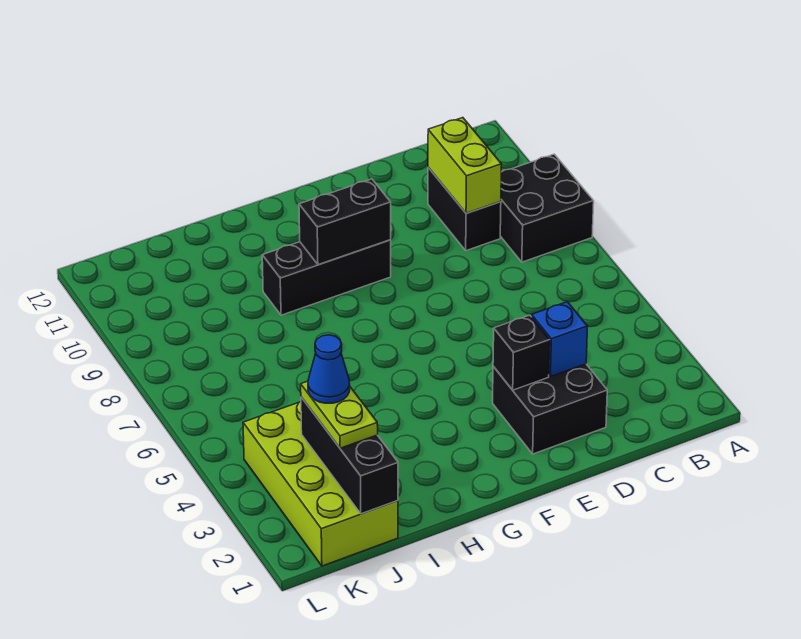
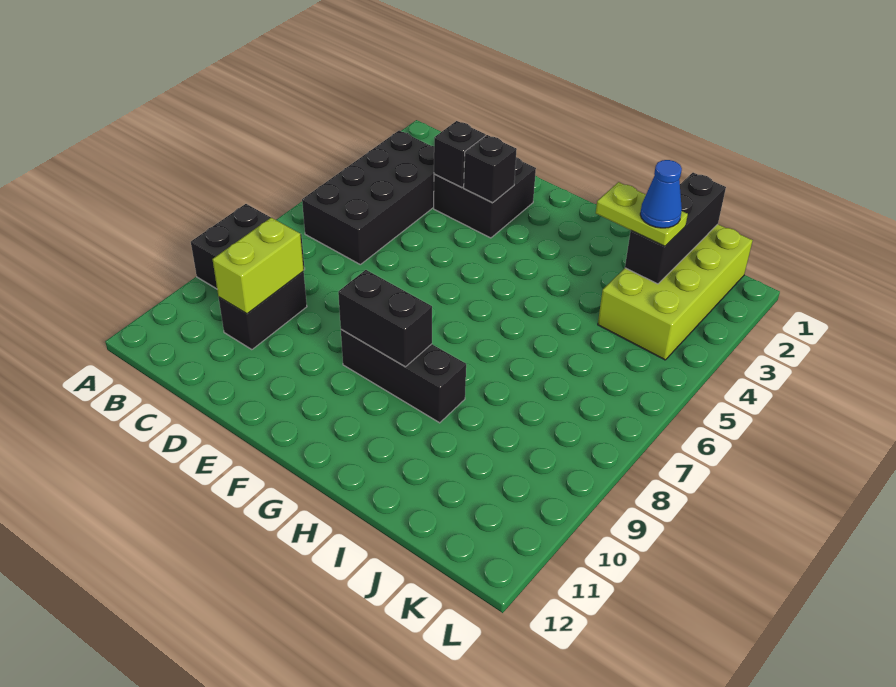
none -> black brick B3:C6 level 1
blue brick D3 level 2 -> black brick D3 level 2
lime plate J2:J3 level 3 -> lime plate I3:J3 level 3

